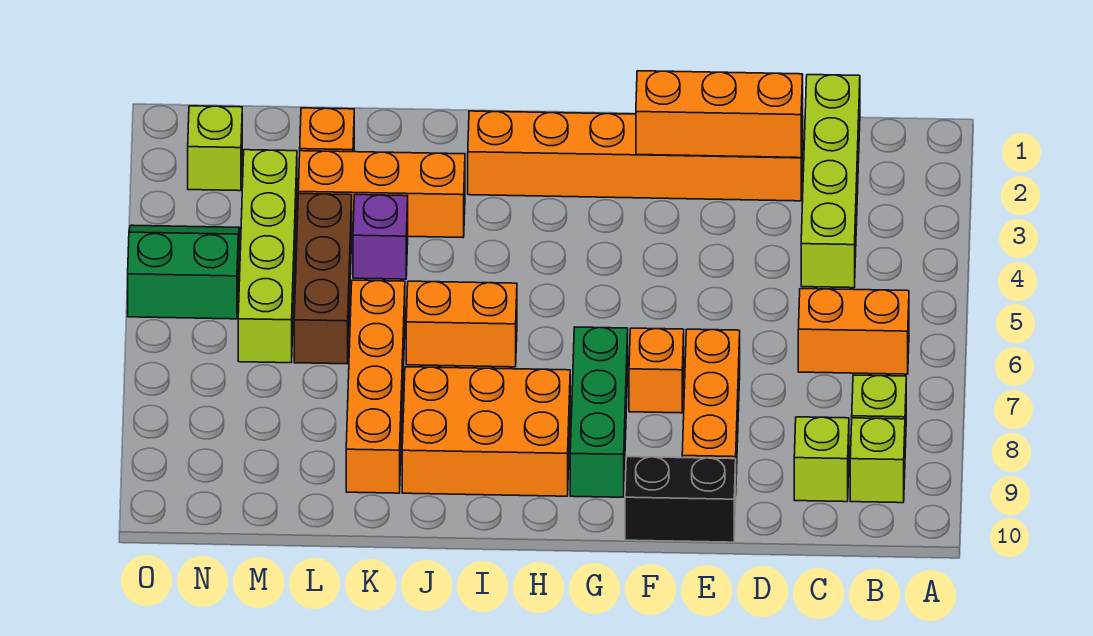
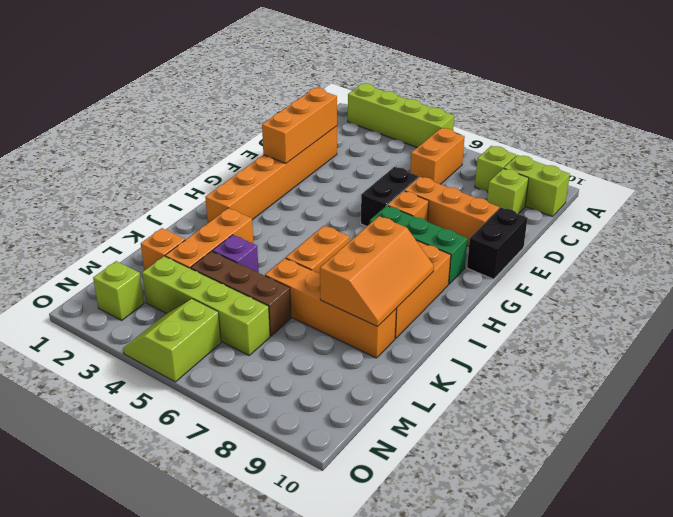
lime brick B9 level 1 -> lime brick B9:B10 level 1
lime brick C1:C4 level 1 -> lime brick A2:A5 level 1
none -> black brick E6:F6 level 1
none -> orange slope I8:K9 level 2 top 8
green slope N4:O5 level 1 top 5 -> lime slope N4:O5 level 1 top 5

